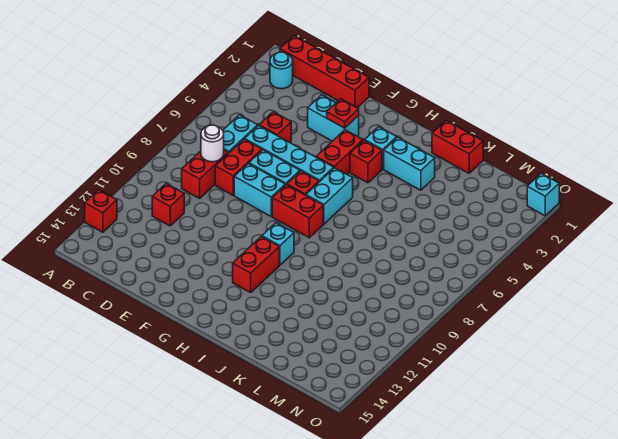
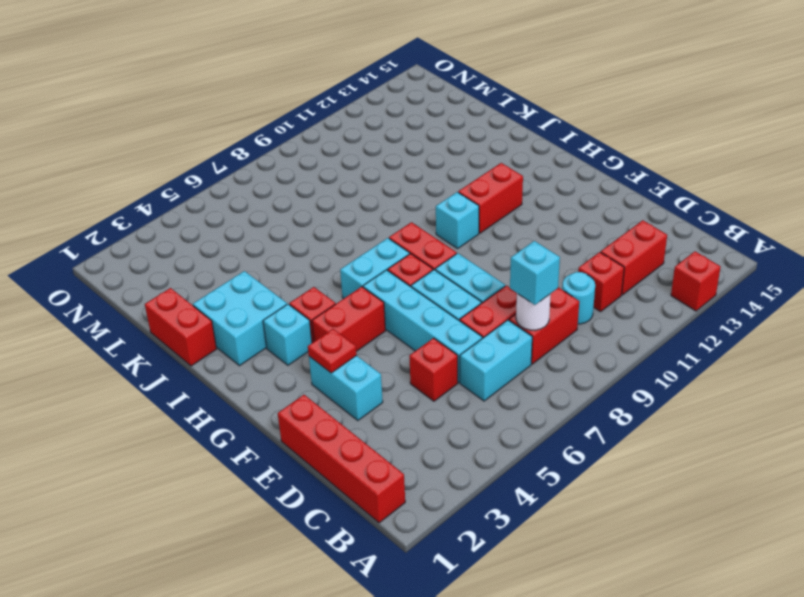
cyan round brick B2 level 1 -> cyan round brick C10 level 1
none -> red brick C12:C13 level 1
cyan brick I3:J3 level 1 -> cyan brick I2:J3 level 1
cyan brick O1 level 1 -> cyan brick C8 level 3

